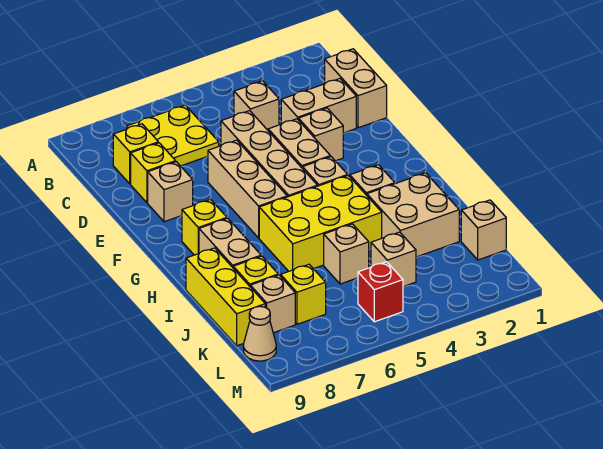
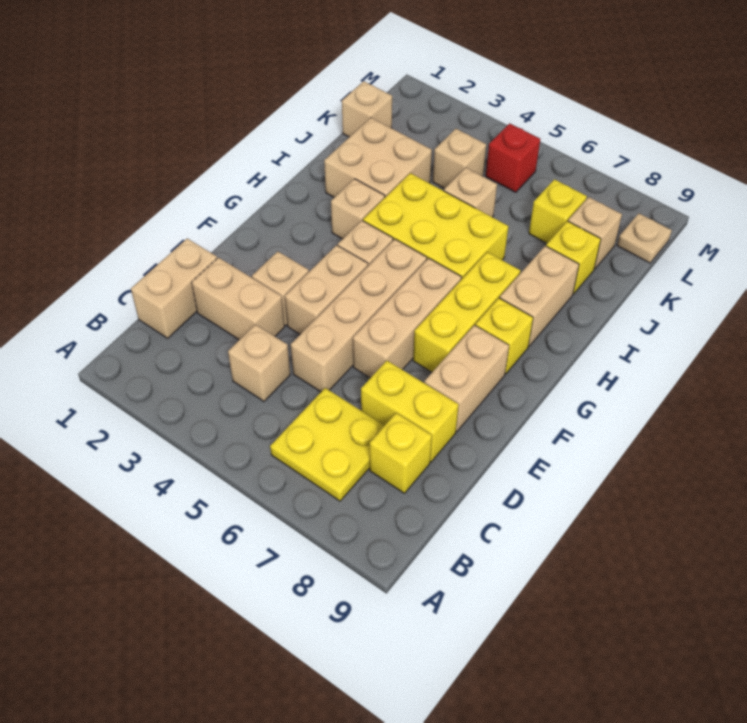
yellow brick D8 level 1 -> yellow brick D7:D8 level 1
tan brick E8 level 1 -> tan brick E8:F8 level 1
yellow brick I9:K9 level 1 -> yellow brick F7:H7 level 1
tan cone L9 level 1 -> tan plate L9 level 1

